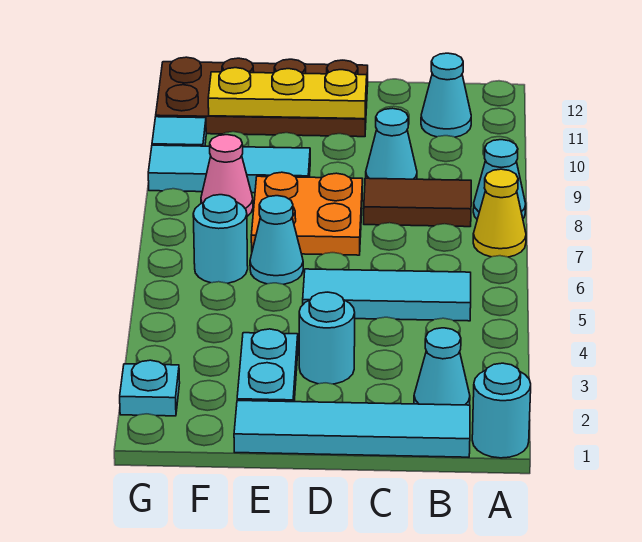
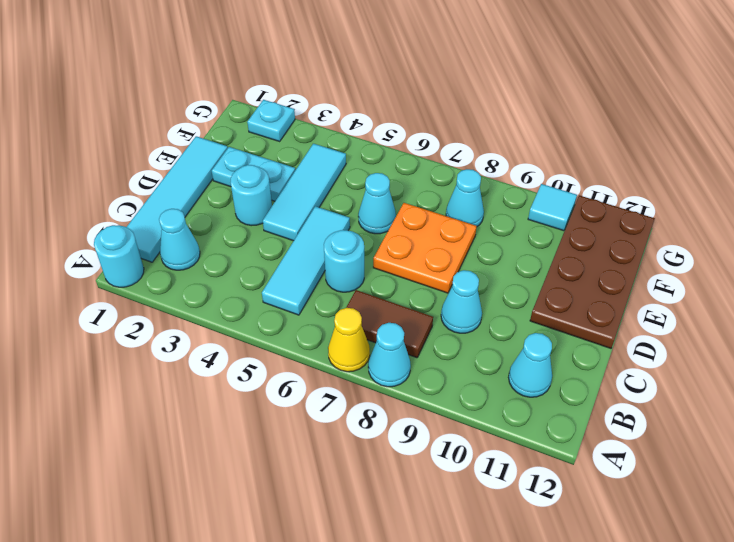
brown tile B8:C8 level 1 -> brown tile B7:B8 level 1
yellow plate D11:F11 level 2 -> none
cyan tile E9:G9 level 1 -> cyan tile D4:F4 level 1
cyan round brick F6 level 1 -> cyan round brick C6 level 1
pink cone F8 level 1 -> cyan cone F8 level 1

